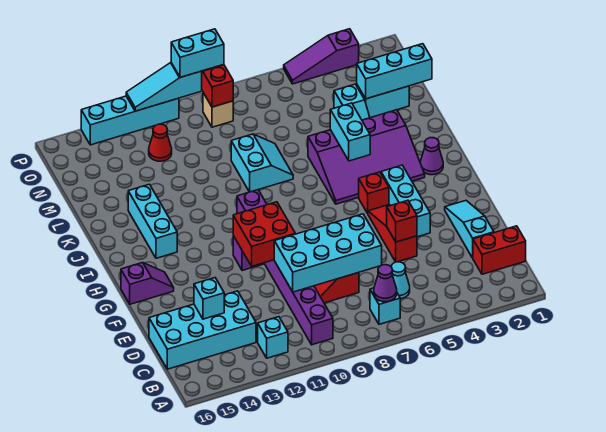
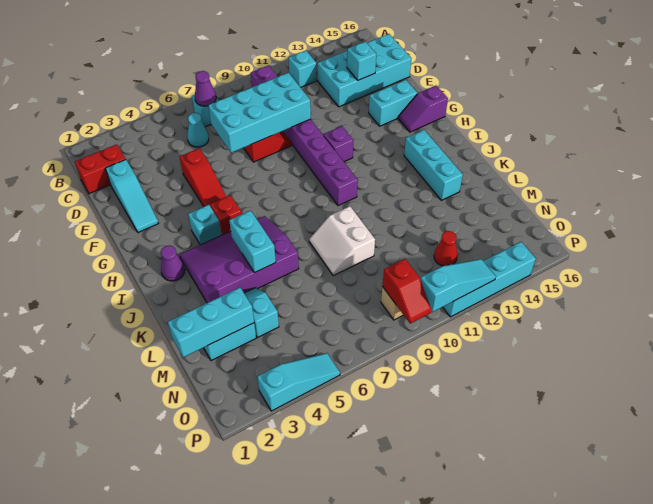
red brick E5 level 2 -> none
cyan brick F4:H4 level 1 -> cyan brick H4 level 1
red brick F10:G11 level 2 -> none
cyan slope K8:L9 level 1 top 9 -> white slope K8:L9 level 1 top 9
purple slope P3:P5 level 1 top 3 -> cyan slope P3:P5 level 1 top 3
cyan brick P9:P10 level 3 -> cyan brick F14:F15 level 1

